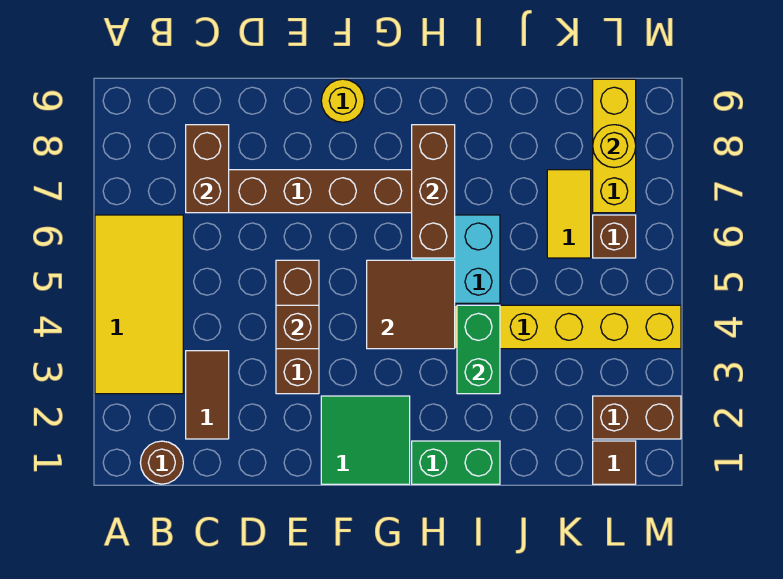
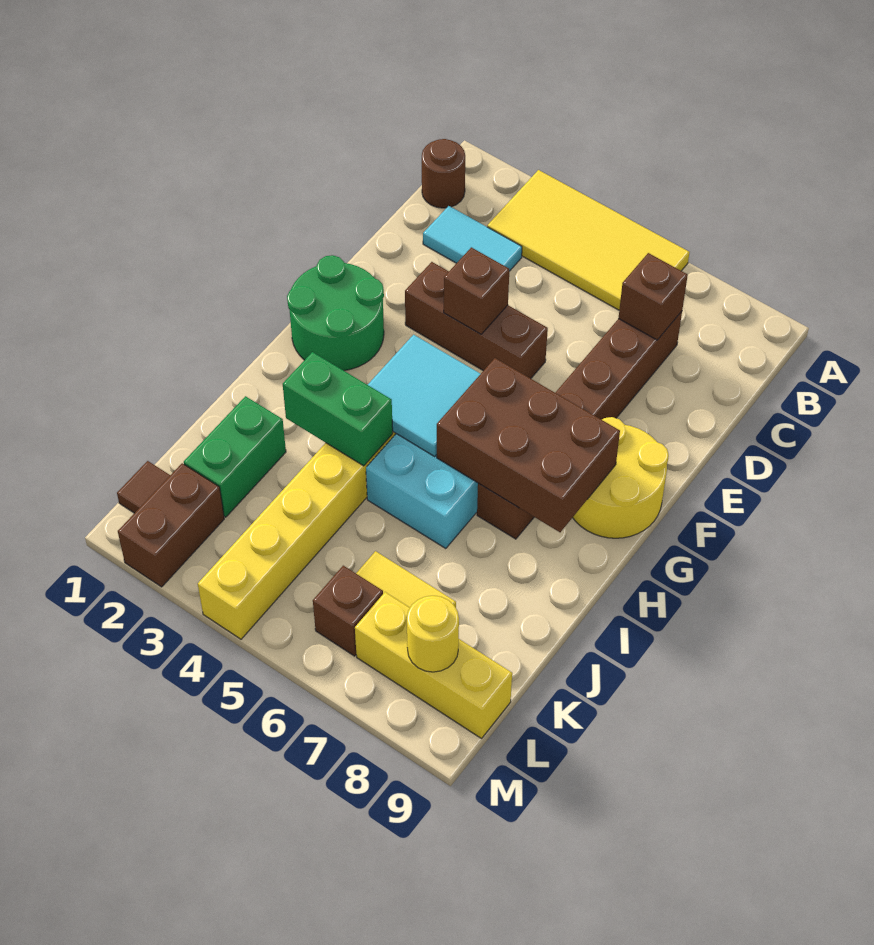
brown tile C2:C3 level 1 -> cyan tile C2:C3 level 1
brown brick C7:C8 level 2 -> brown brick C7 level 2
green tile F1:G2 level 1 -> green round brick F1:G2 level 1
yellow round brick F9 level 1 -> yellow round brick F8:G9 level 1
brown tile G4:H5 level 2 -> cyan tile G4:H5 level 2
green brick H1:I1 level 1 -> green brick J2:K2 level 1
brown brick H6:H8 level 2 -> brown brick G6:H8 level 2

